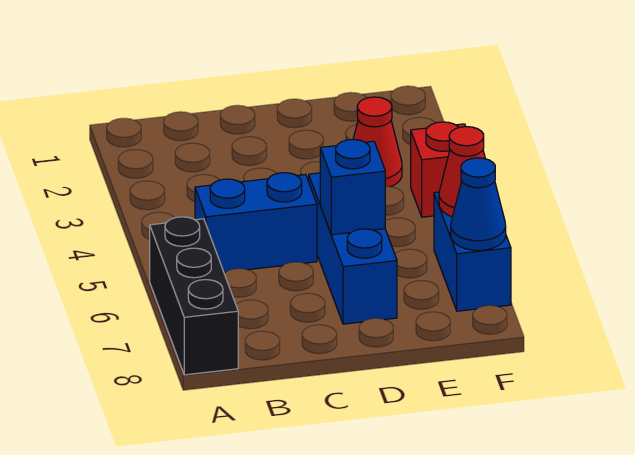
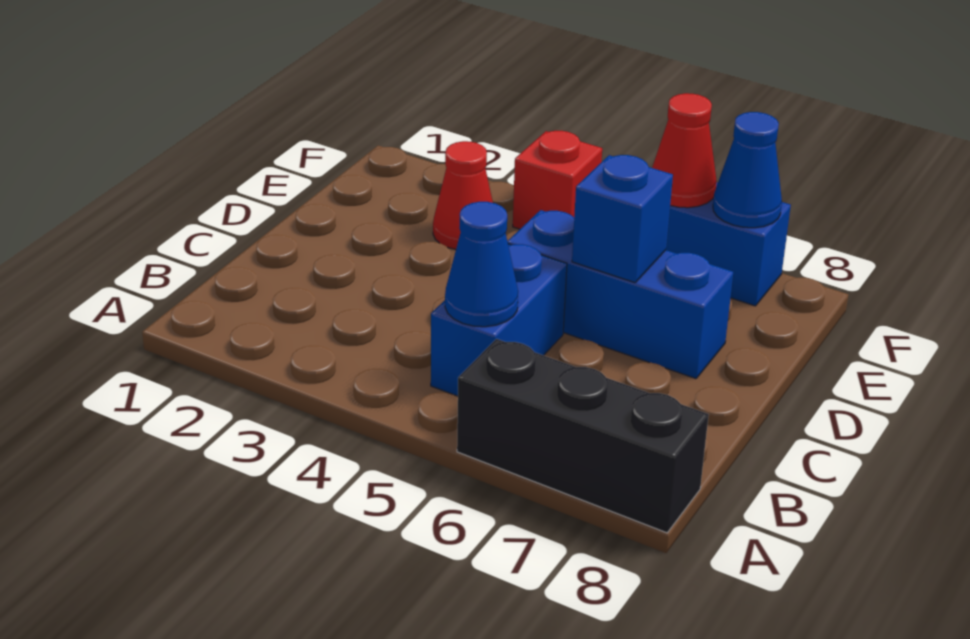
none -> blue cone B5 level 2

